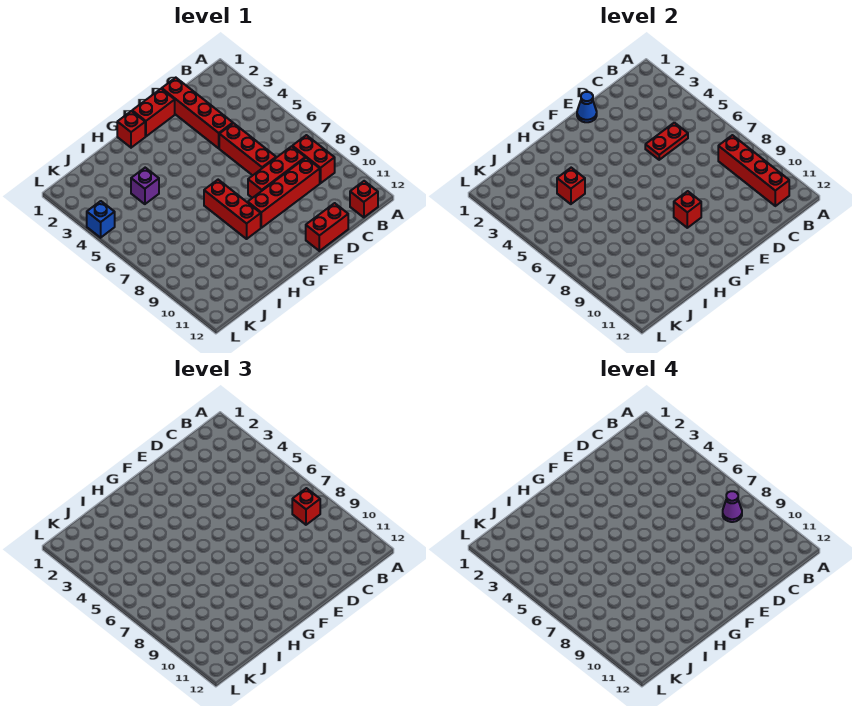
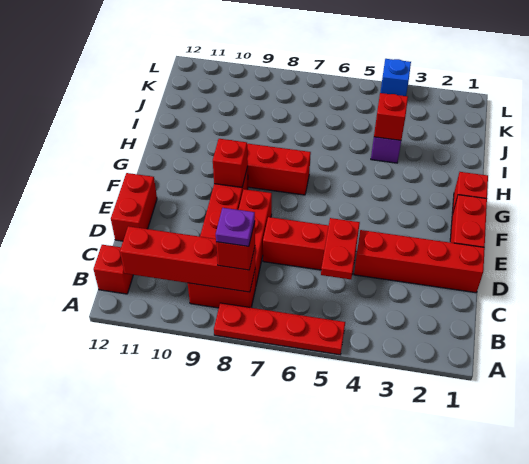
none -> red plate A5:A8 level 1
purple cone B8 level 4 -> purple plate B8 level 4
blue cone E1 level 2 -> none

